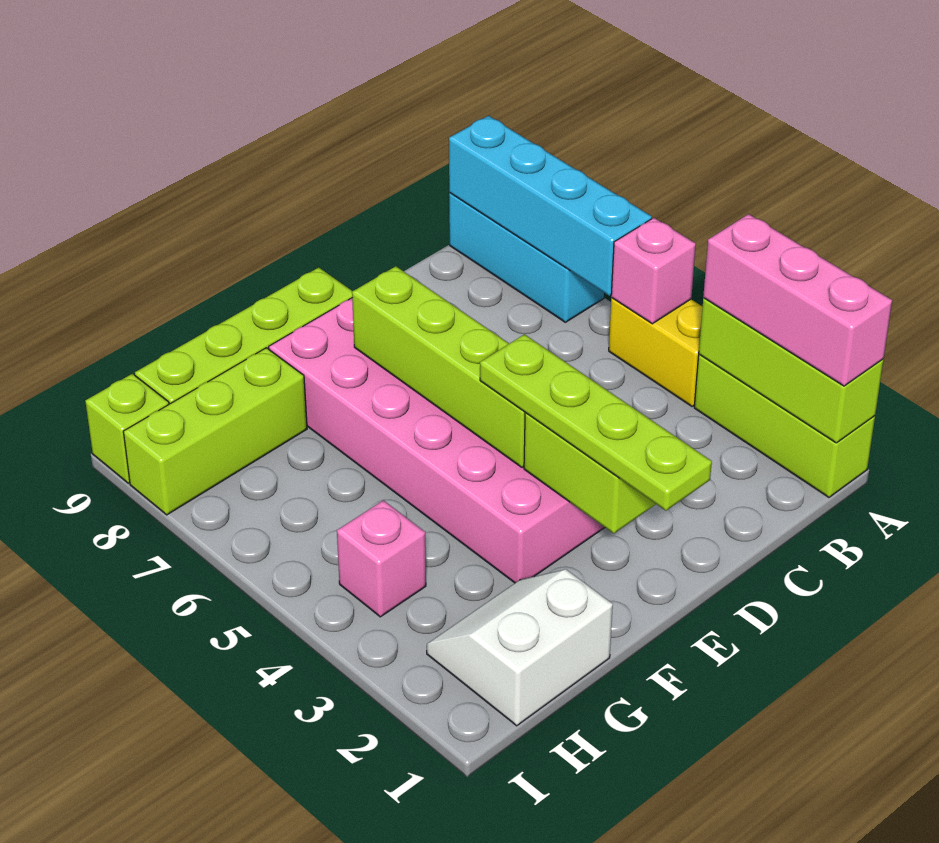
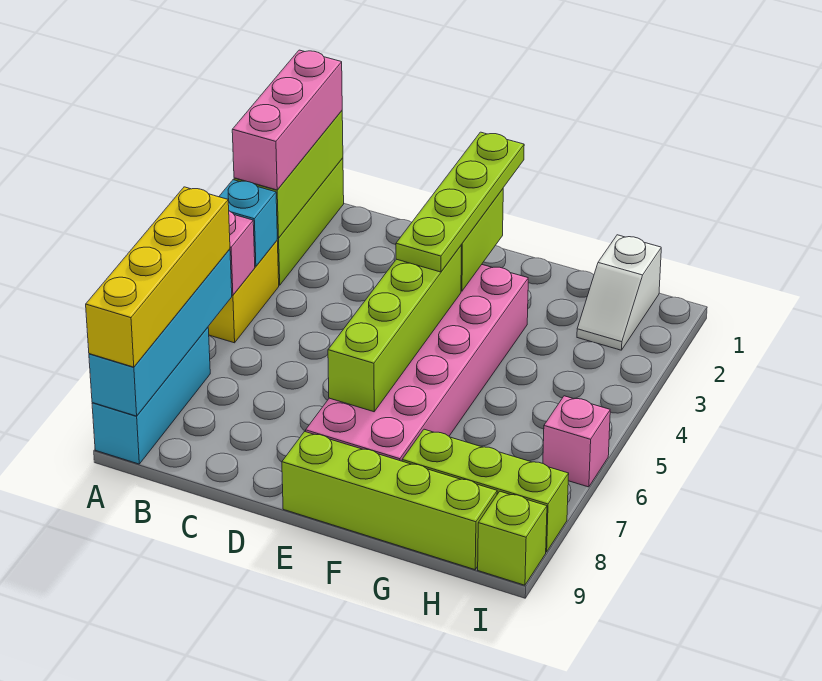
none -> cyan brick A4 level 2
none -> yellow brick A6:A9 level 3
white slope G1:H2 level 1 top 1 -> white slope H1:H2 level 1 top 1
pink brick H4 level 1 -> pink brick I6 level 1

